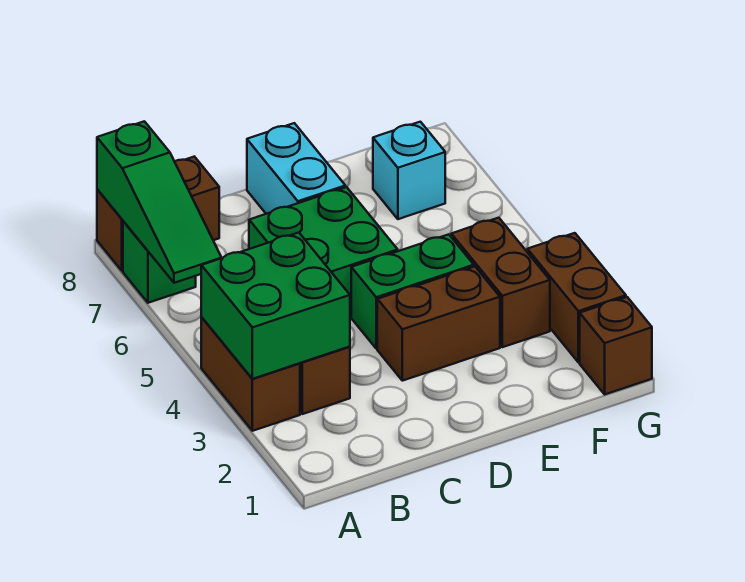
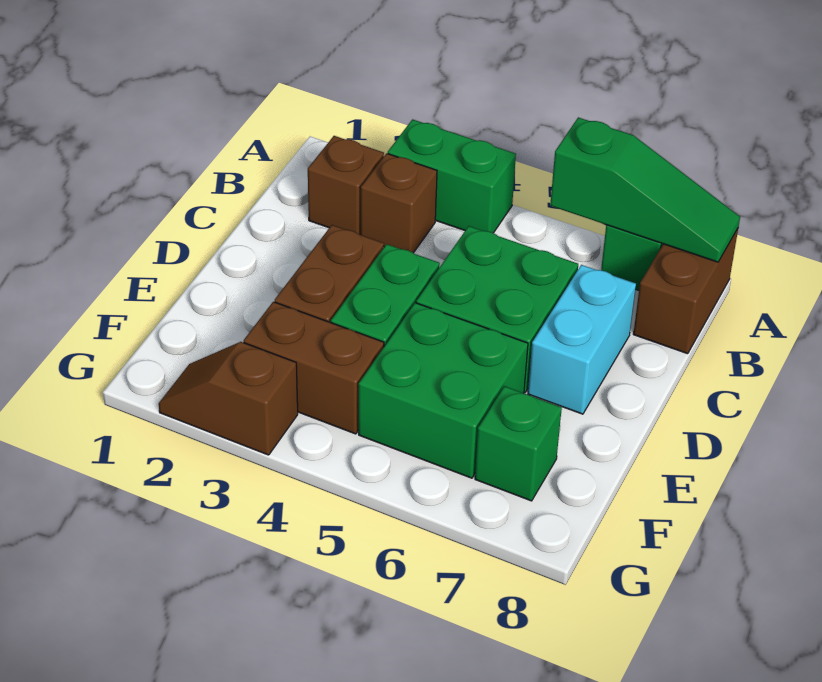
brown brick A3:A4 level 1 -> green brick A3:A4 level 1
green brick A3:B4 level 2 -> green brick E5:F6 level 1
green slope A6:A8 level 2 top 8 -> green slope A6:A8 level 2 top 6
cyan brick D7:D8 level 1 -> cyan brick C7:D7 level 1
cyan brick F7 level 1 -> green brick F7 level 1
brown brick G1 level 1 -> brown brick B2 level 1
brown brick G2:G3 level 1 -> brown slope G2:G3 level 1 top 3

